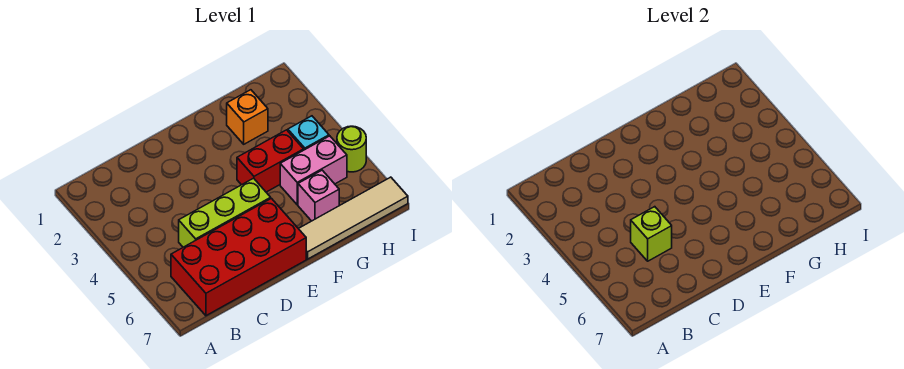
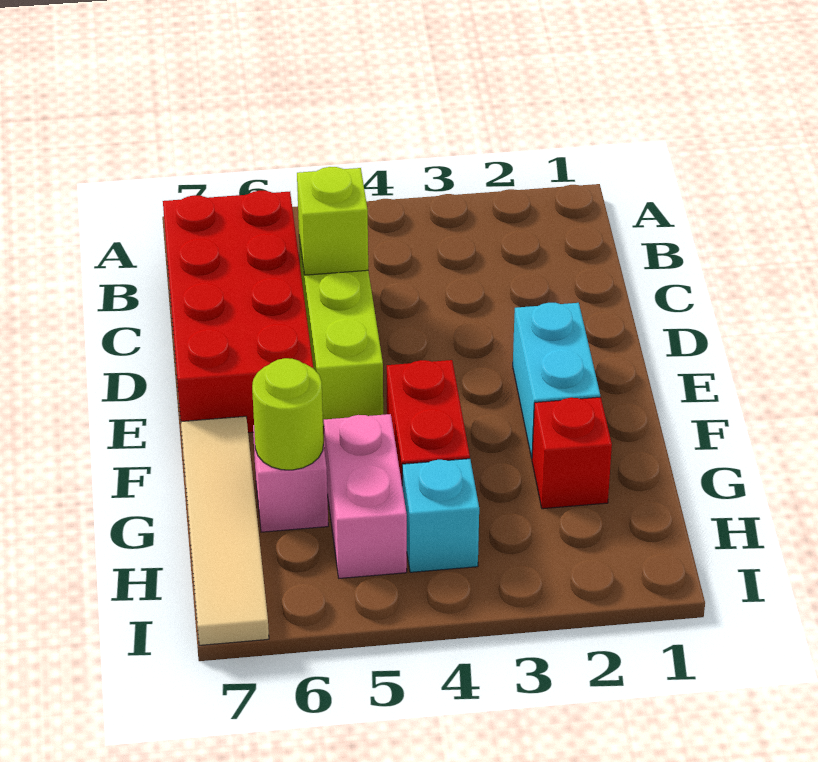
none -> cyan brick E2:F2 level 1
orange brick G2 level 1 -> red brick G2 level 1
lime round brick I5 level 1 -> lime round brick G6 level 2

